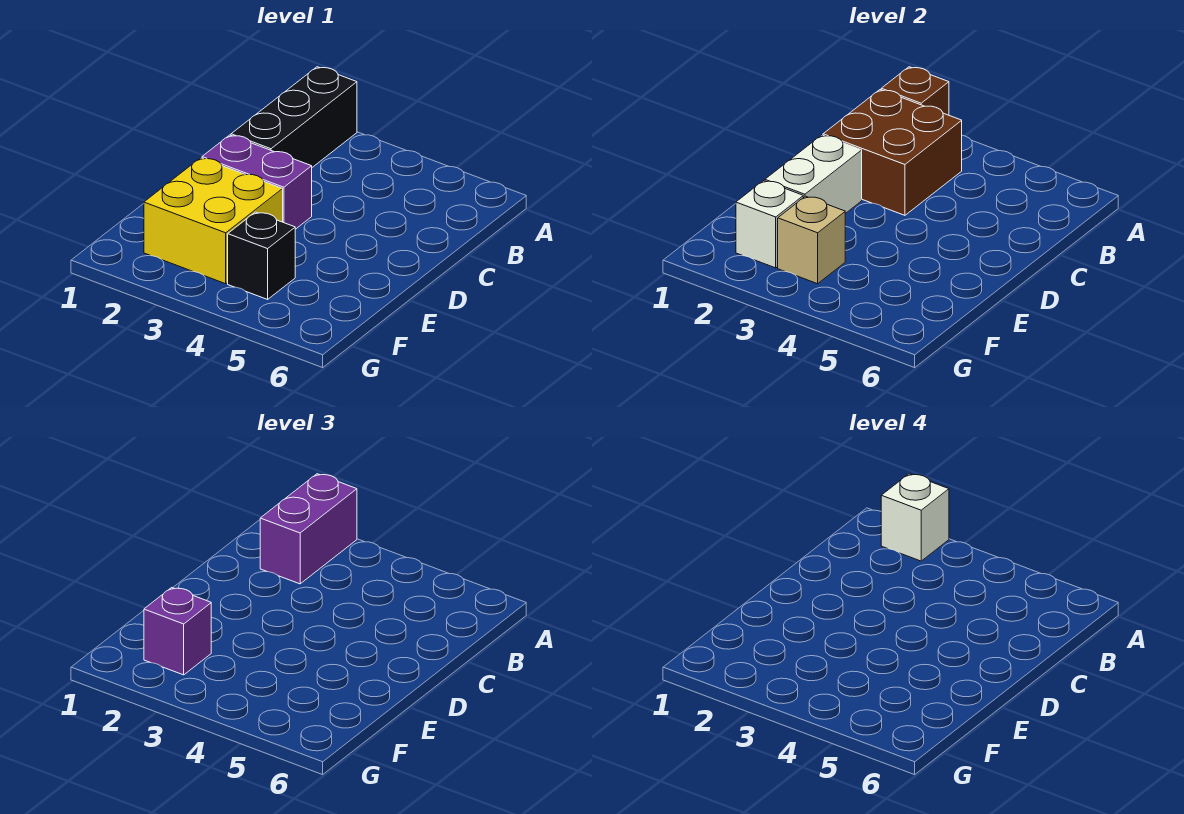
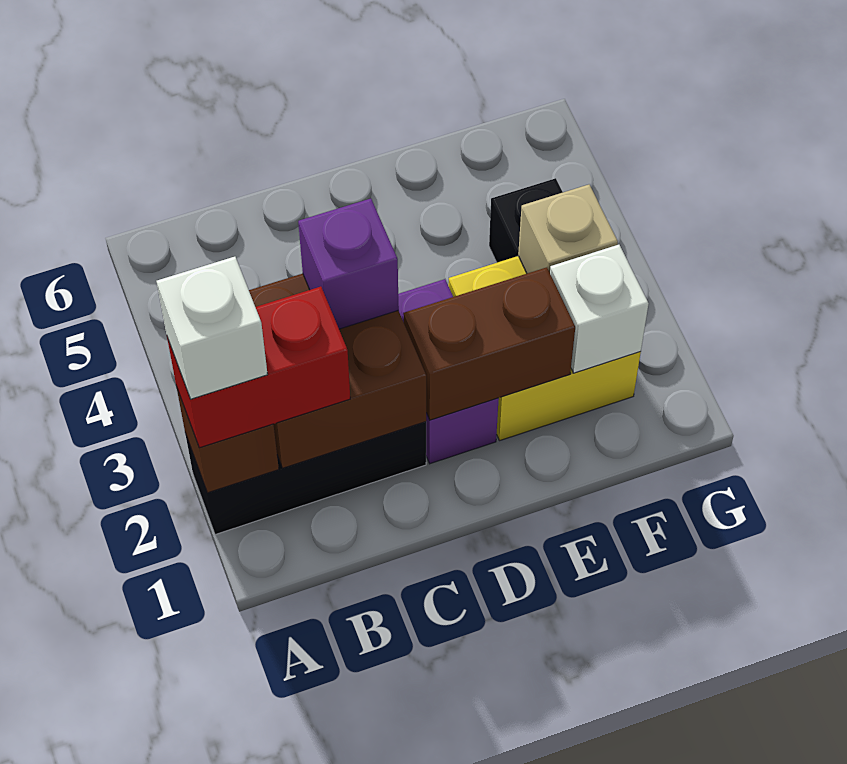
purple brick A2:B2 level 3 -> red brick A2:B2 level 3
white brick D2:E2 level 2 -> brown brick D2:E2 level 2
purple brick F2 level 3 -> purple brick C3 level 3

